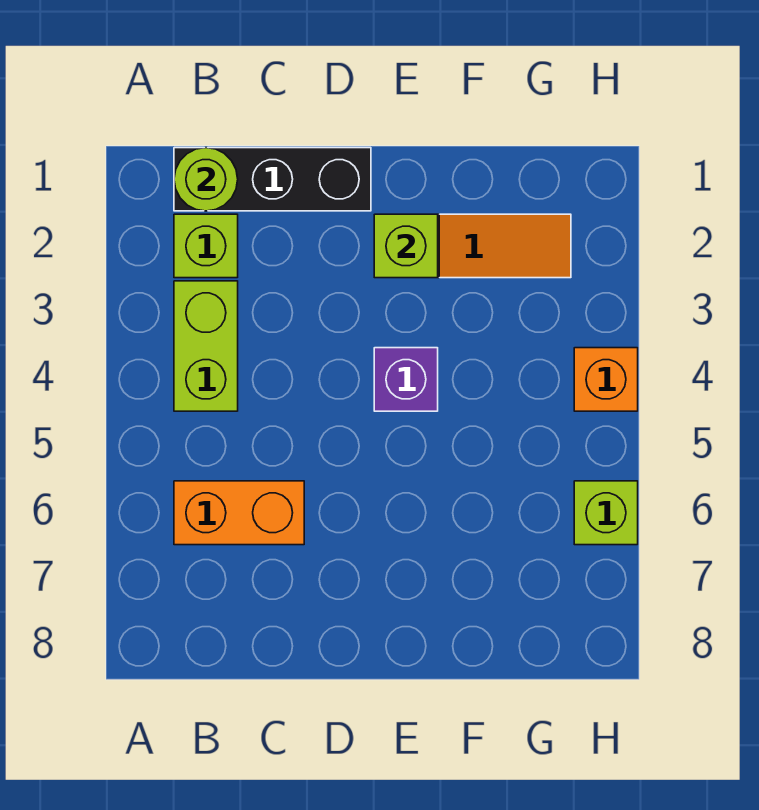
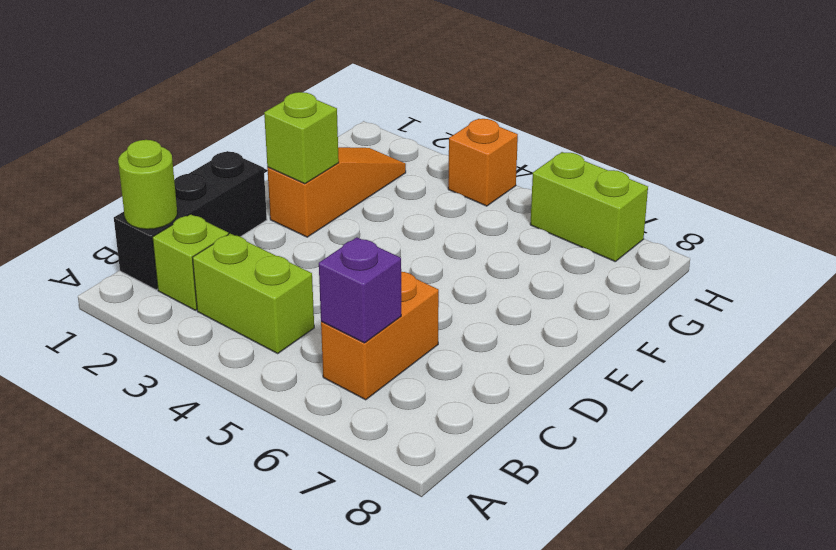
purple brick E4 level 1 -> purple brick B6 level 2
lime brick H6 level 1 -> lime brick H6:H7 level 1

